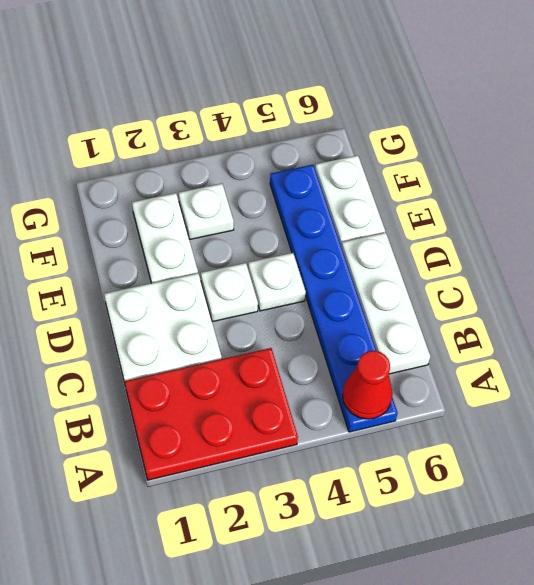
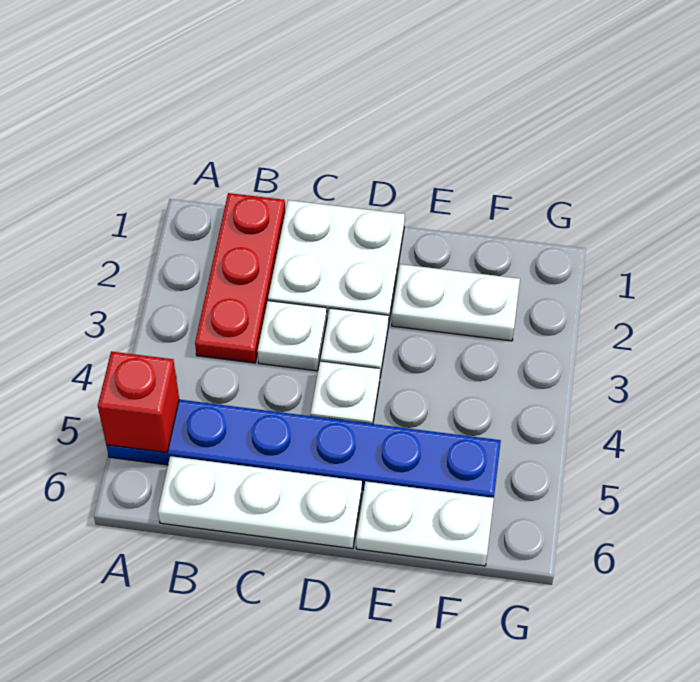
red plate A1:B3 level 1 -> red plate B1:B3 level 1
red cone A5 level 2 -> red brick A5 level 2
white plate F3 level 1 -> white plate C3 level 1

